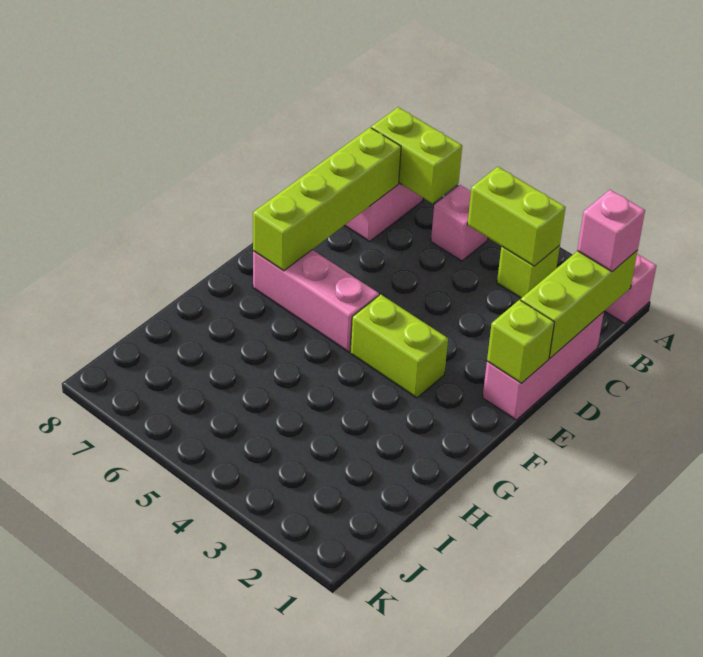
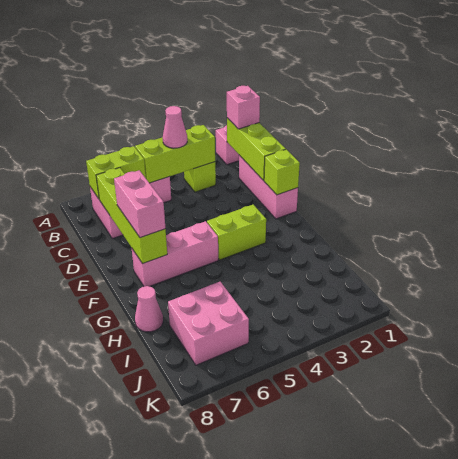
lime brick B3:B4 level 2 -> lime brick B3:B5 level 2
none -> pink cone B4 level 3
none -> pink brick E7:F7 level 3
none -> pink cone H8 level 1
none -> pink brick I6:J7 level 1

